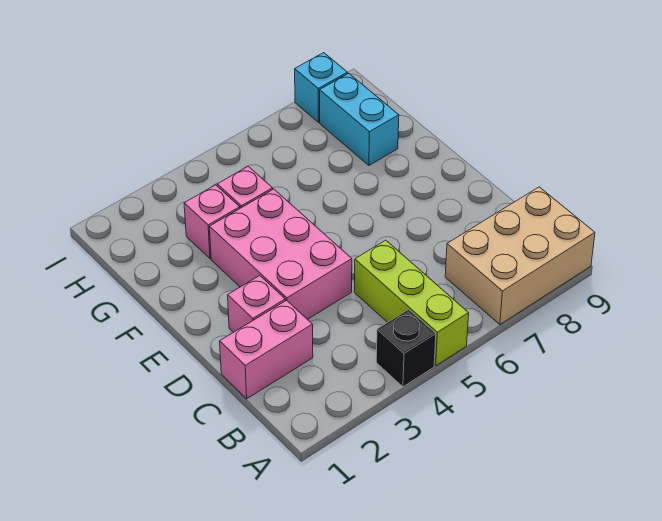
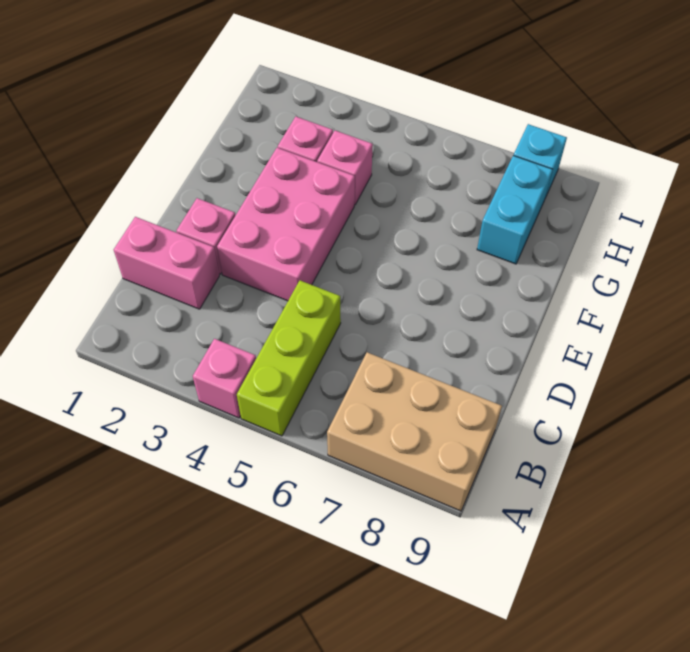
black brick A4 level 1 -> pink brick A4 level 1

